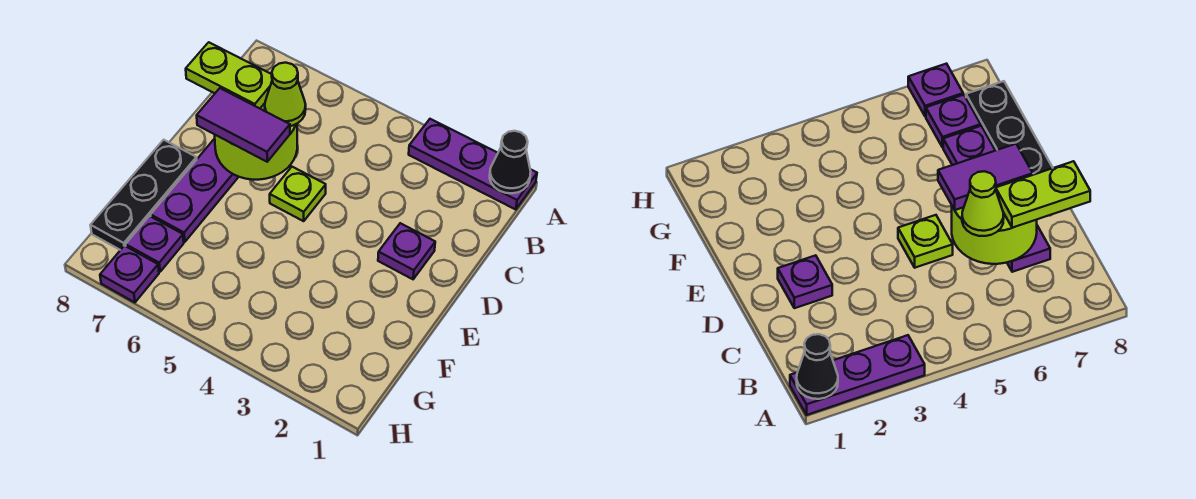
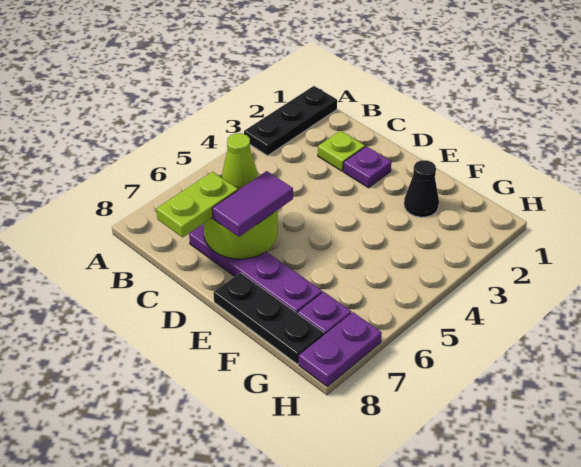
purple plate A1:A3 level 1 -> black plate A1:A3 level 1
black cone A1 level 2 -> black cone F2 level 1
lime plate D5 level 1 -> lime plate C2 level 1
purple plate H7 level 1 -> purple plate H7:H8 level 1

